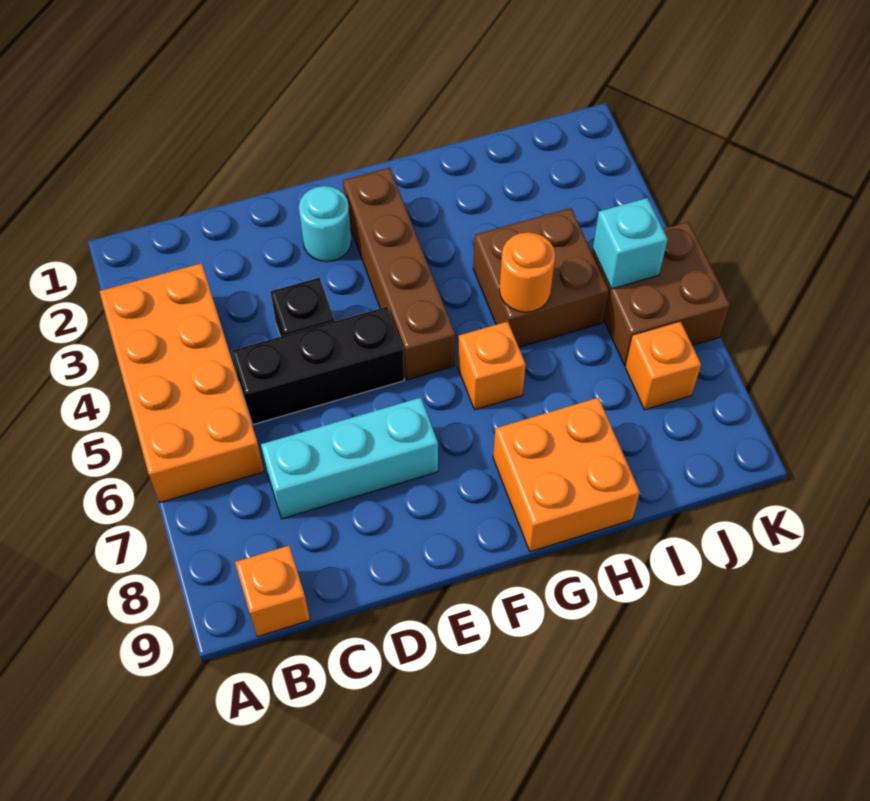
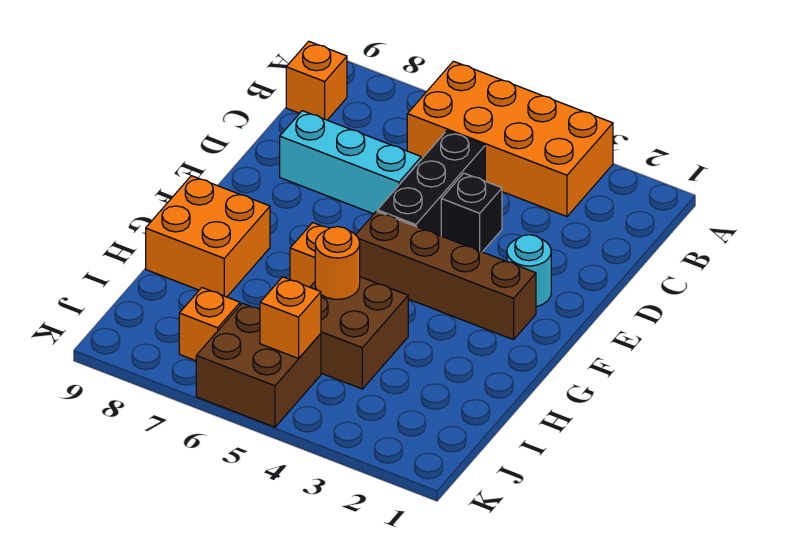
cyan brick C7:E7 level 1 -> cyan brick D6:D8 level 1
cyan brick J5 level 2 -> orange brick J5 level 2

